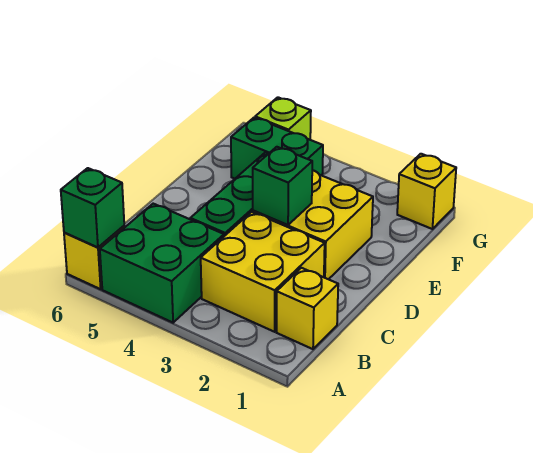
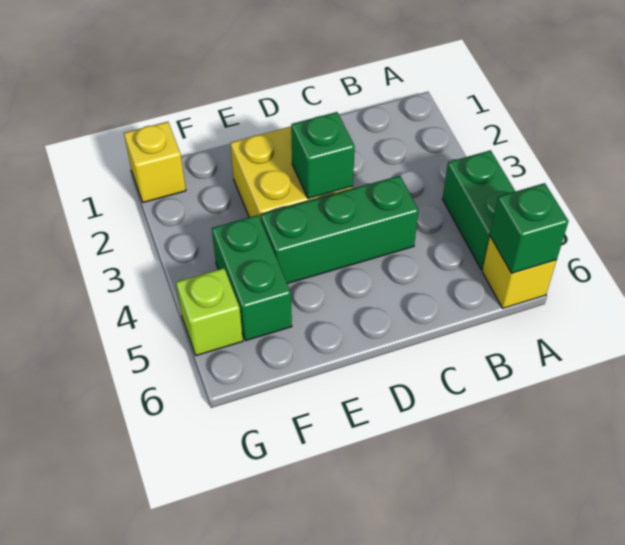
green brick A4:B5 level 1 -> green brick A4:A5 level 1
yellow brick B1 level 1 -> none
yellow brick B2:C3 level 1 -> none

